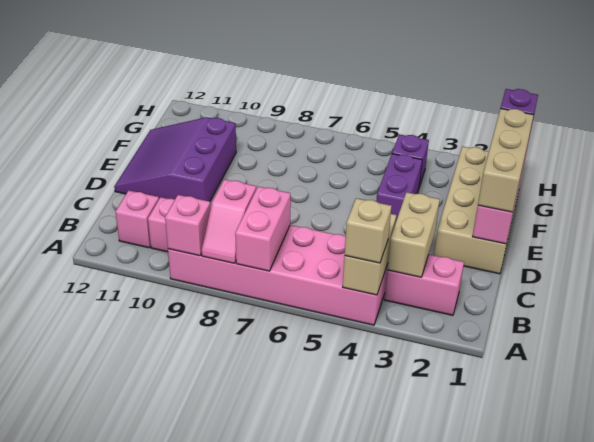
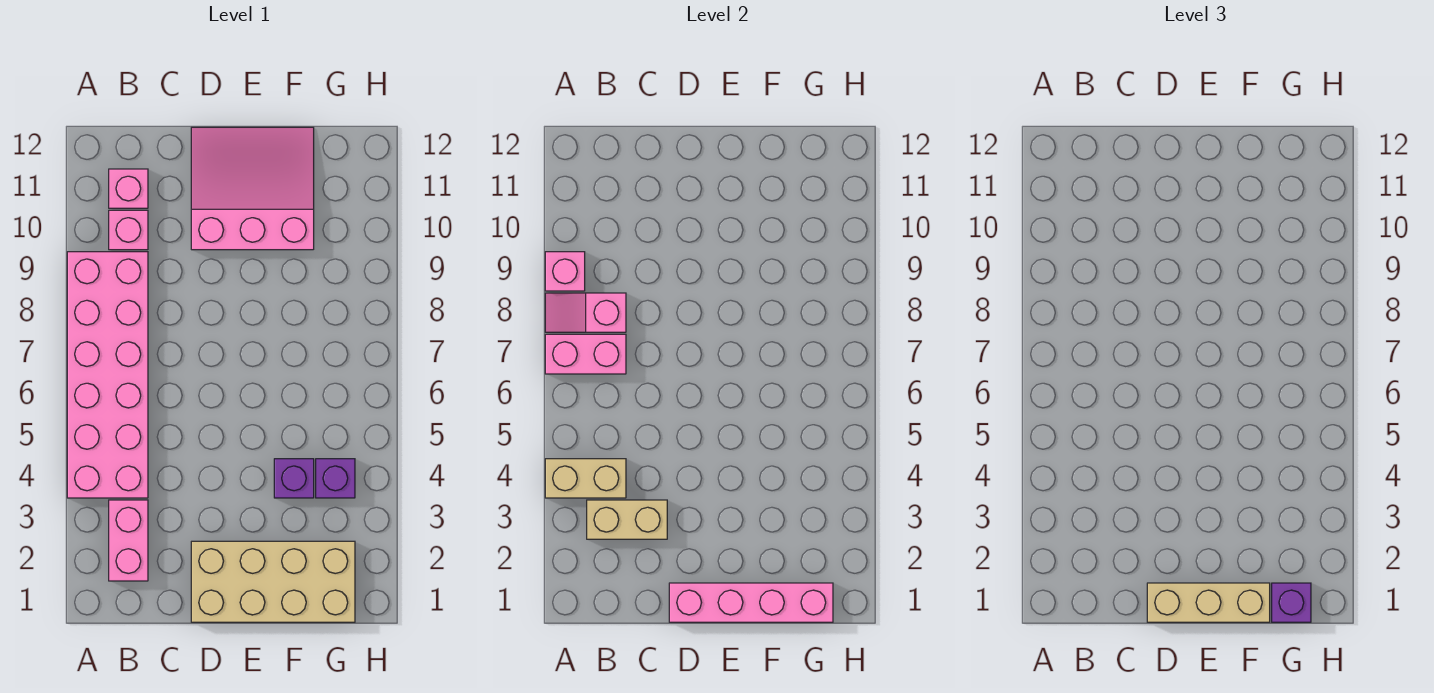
tan brick A4 level 3 -> none
purple slope D10:F12 level 1 top 10 -> pink slope D10:F12 level 1 top 10
purple brick E4:F4 level 1 -> purple brick F4 level 1

